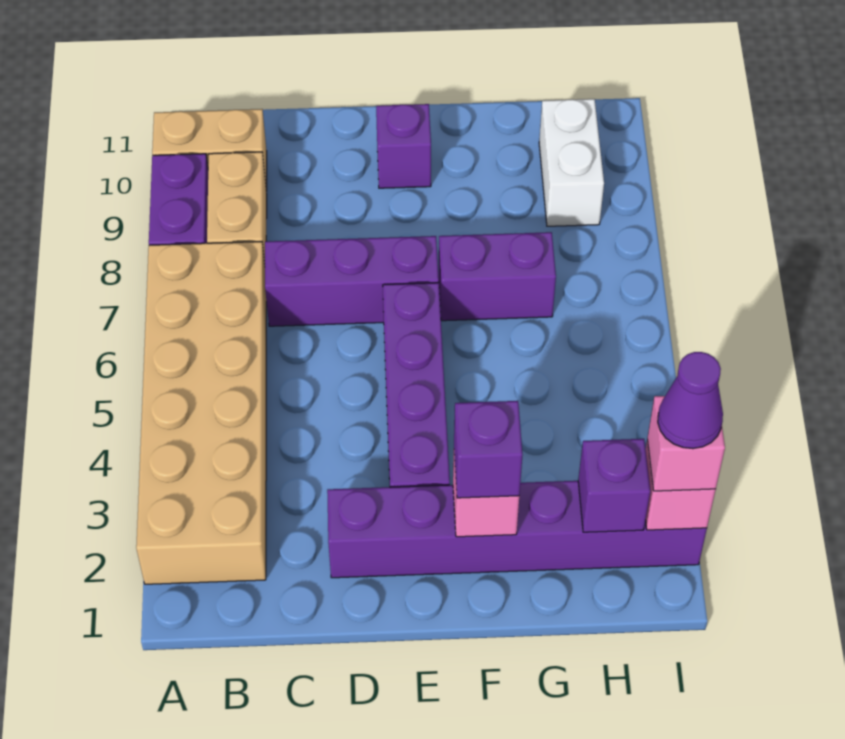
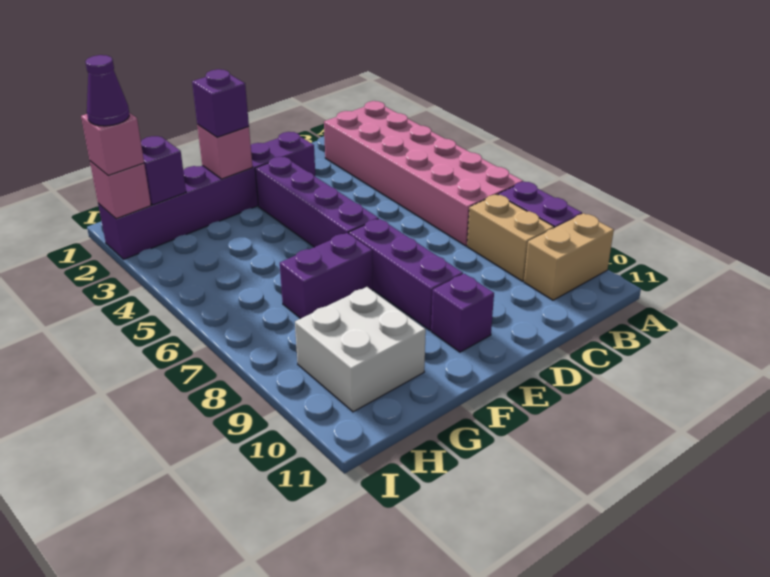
tan brick A2:B7 level 1 -> pink brick A2:B7 level 1
purple brick C7:E7 level 1 -> purple brick E7:E9 level 1
white brick H9:H10 level 1 -> white brick G9:H10 level 1

